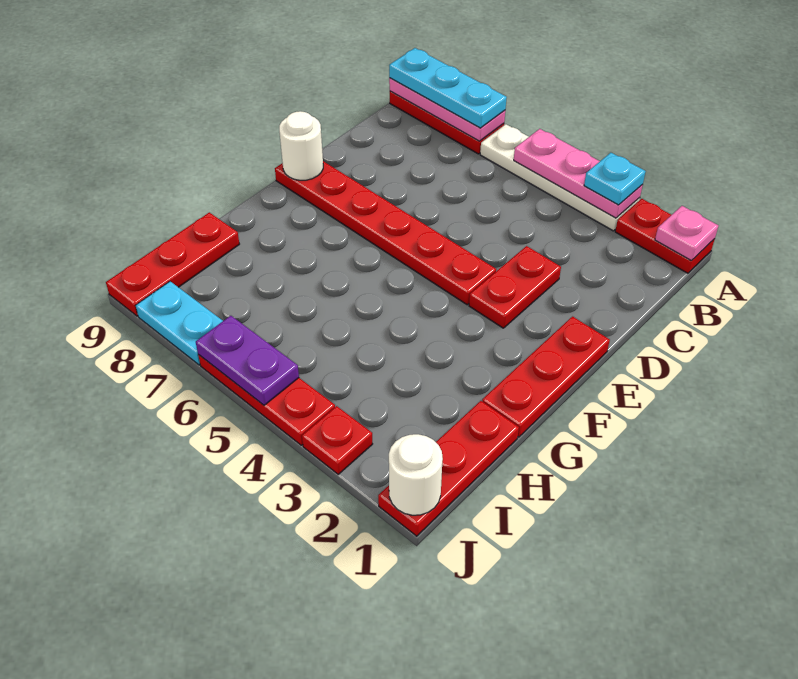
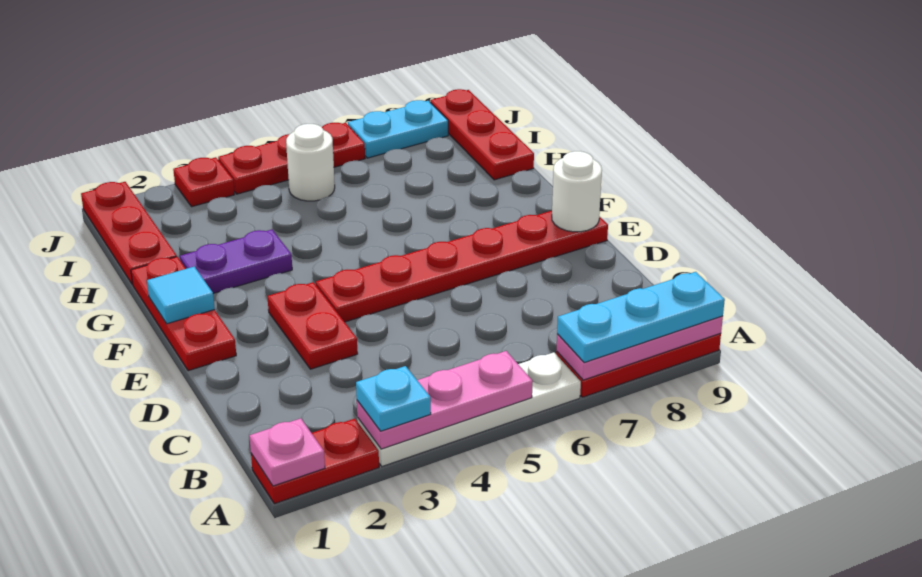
none -> cyan tile F1 level 2
white round brick J1 level 2 -> white round brick I5 level 1
purple plate J5:J6 level 2 -> purple plate G2:G3 level 1

